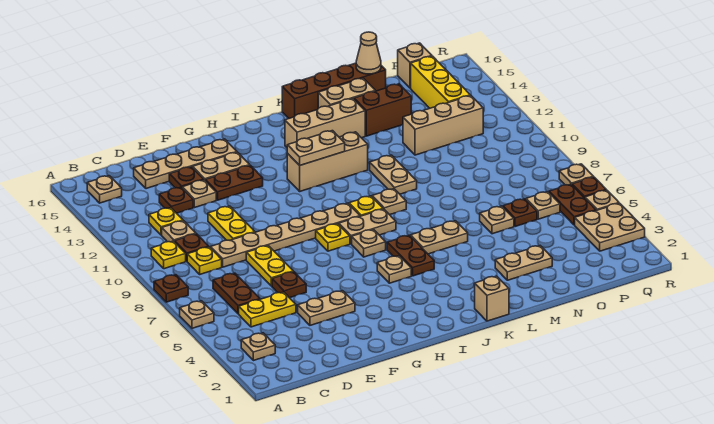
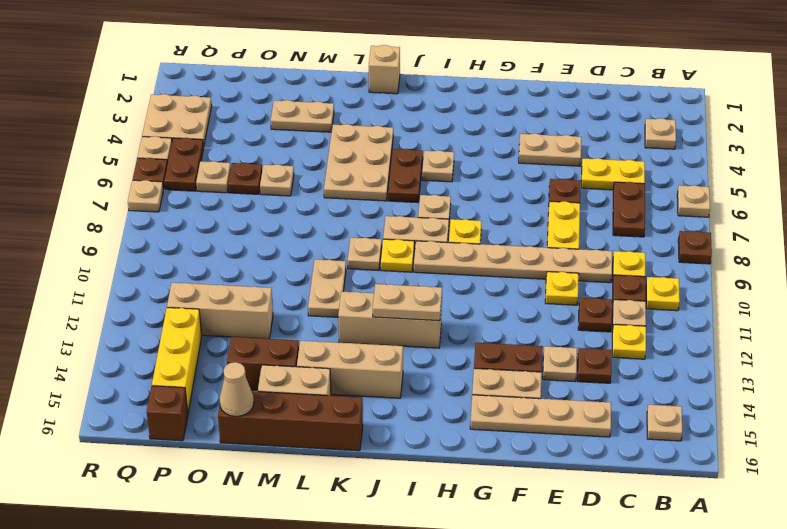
yellow plate E10:E11 level 1 -> yellow plate E10 level 1
brown plate E14 level 1 -> brown plate D11 level 1
tan plate K6:L6 level 1 -> tan plate K4:L6 level 1
tan brick P16 level 1 -> brown brick P16 level 1

